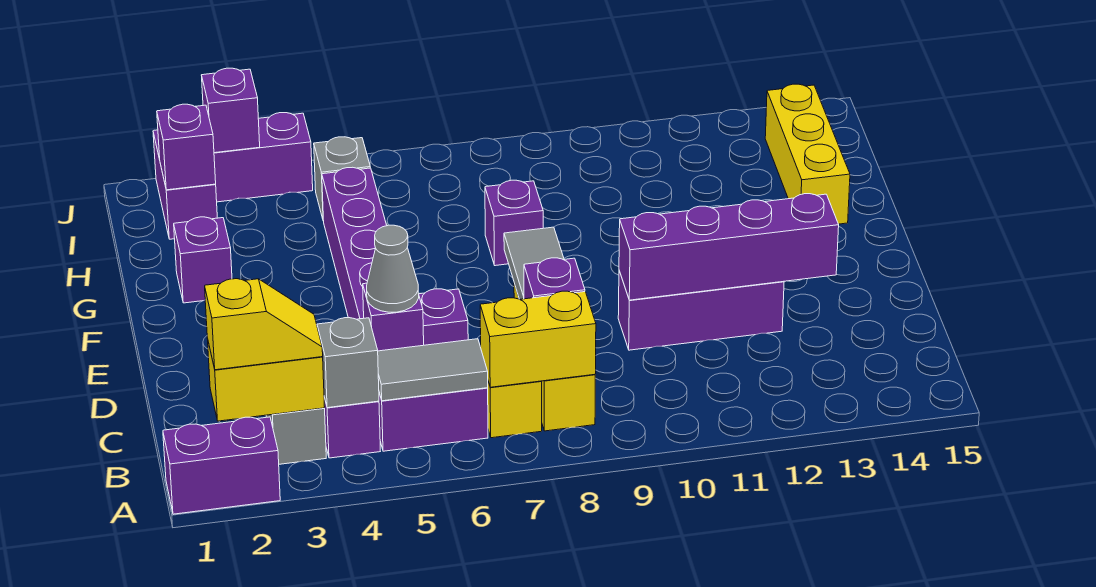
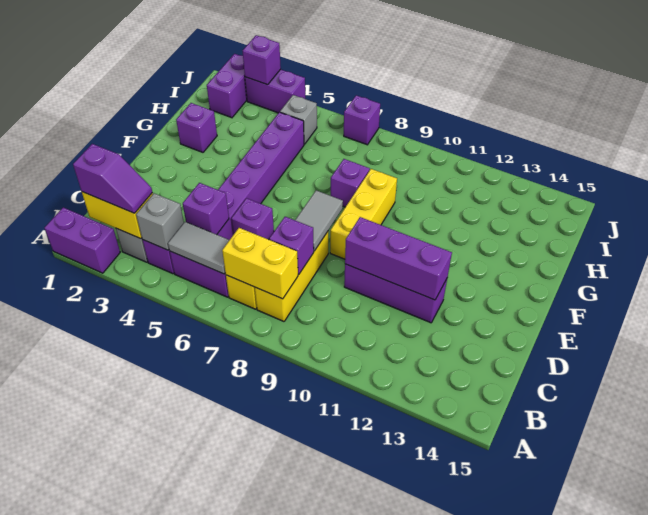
yellow slope B2:B3 level 3 top 2 -> purple slope B2:B3 level 3 top 2
grey cone C5 level 3 -> none
purple brick D10:D13 level 2 -> purple brick D10:D12 level 2
yellow brick G14:I14 level 1 -> yellow brick E9:G9 level 1
purple brick I2 level 2 -> purple brick J7 level 1

